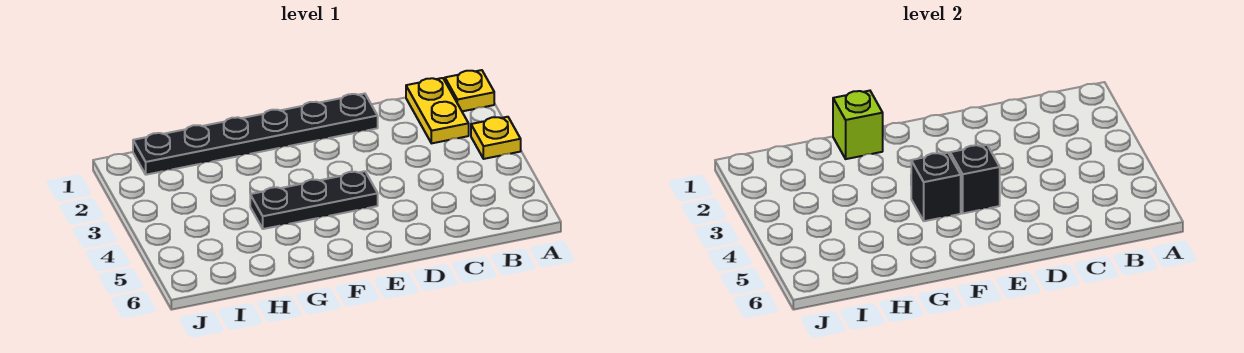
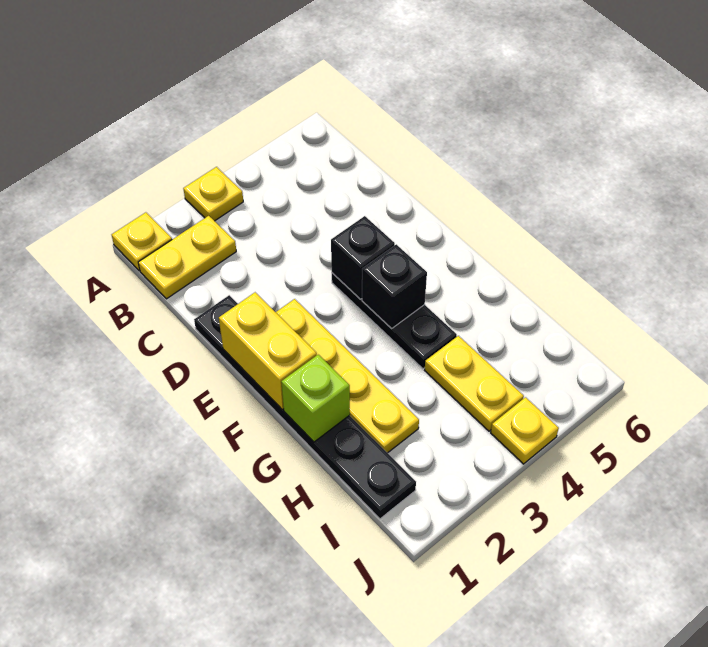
none -> yellow brick E1:F1 level 2
none -> yellow plate E2:H2 level 1
none -> yellow plate H4:I4 level 1
none -> yellow plate J4 level 1

